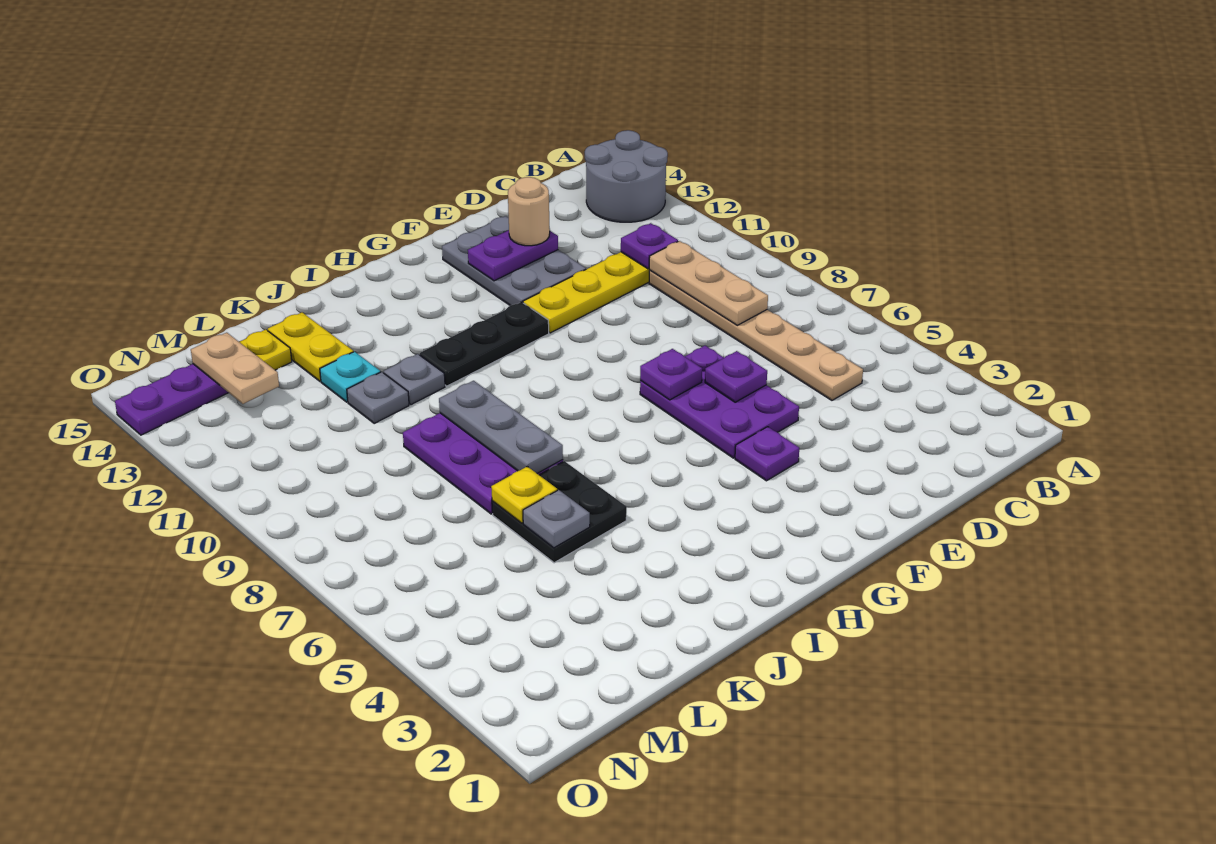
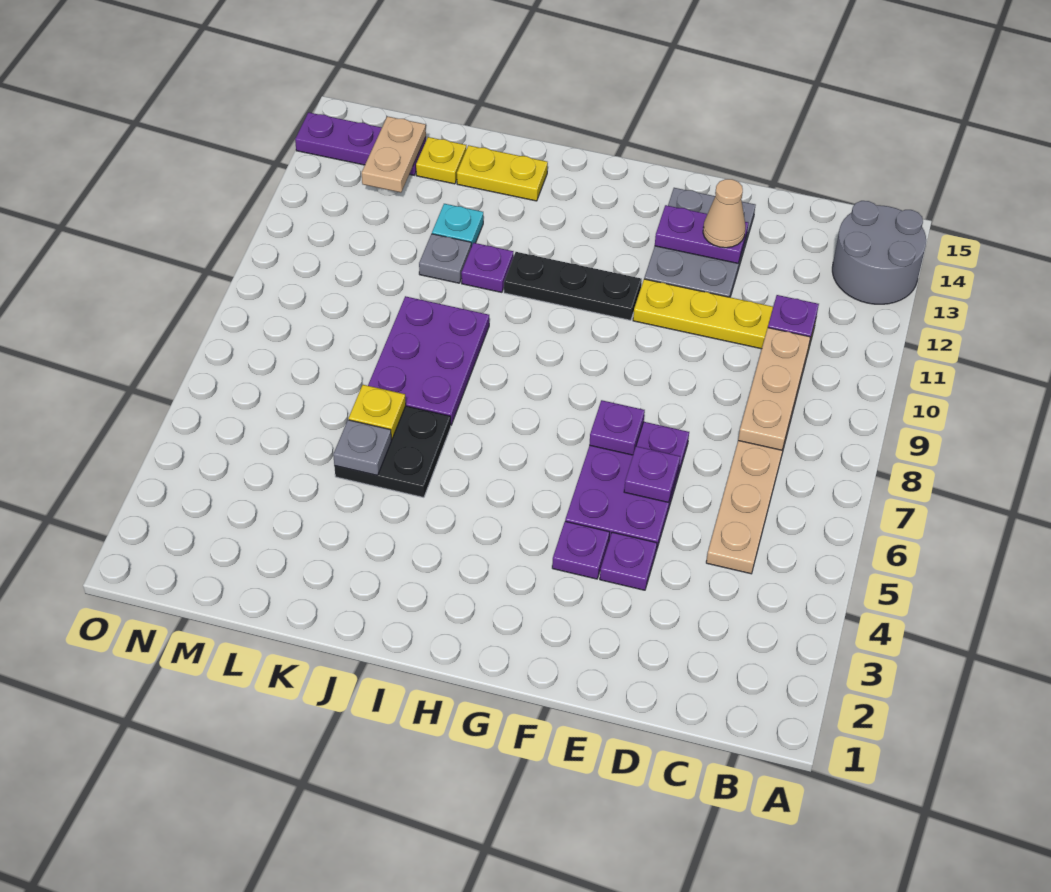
none -> purple plate E4 level 1
tan round brick E13 level 3 -> tan cone E13 level 3
grey plate J7:J9 level 2 -> none
grey plate J11 level 1 -> purple plate J11 level 1
yellow plate K13:K14 level 1 -> yellow plate J14:K14 level 1

